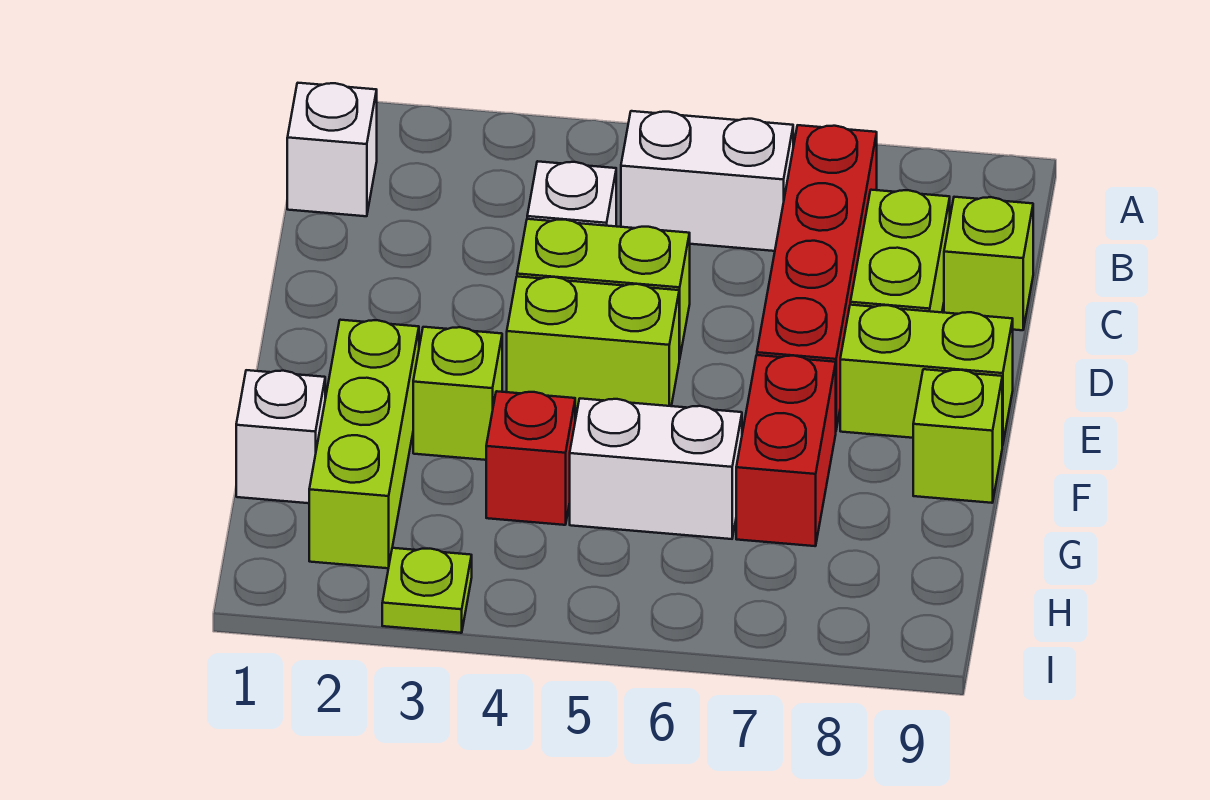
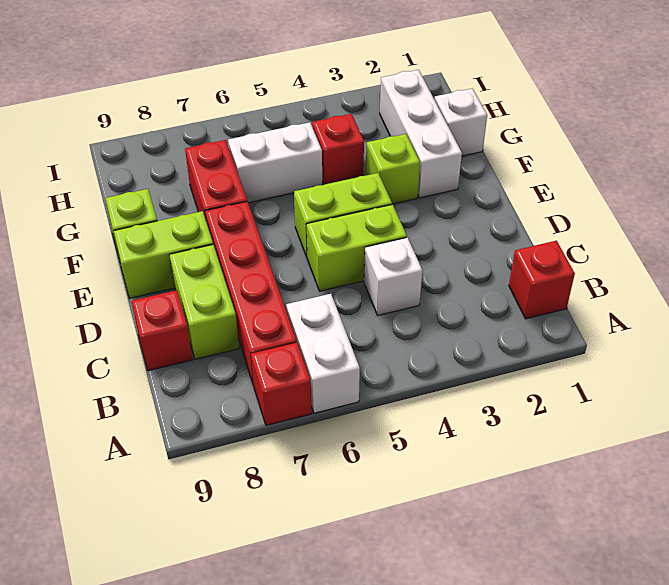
none -> red brick A7 level 1
white brick B1 level 1 -> red brick B1 level 1
white brick B5:B6 level 1 -> white brick A6:B6 level 1
lime brick C9 level 1 -> red brick C9 level 1
lime brick F2:H2 level 1 -> white brick F2:H2 level 1
lime plate I3 level 1 -> none

